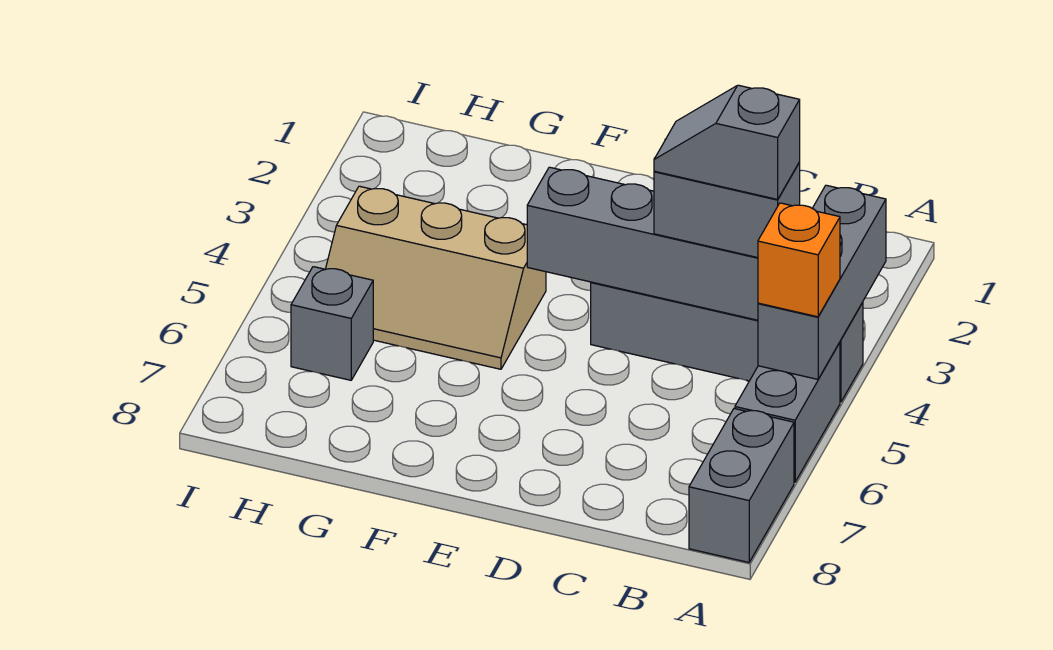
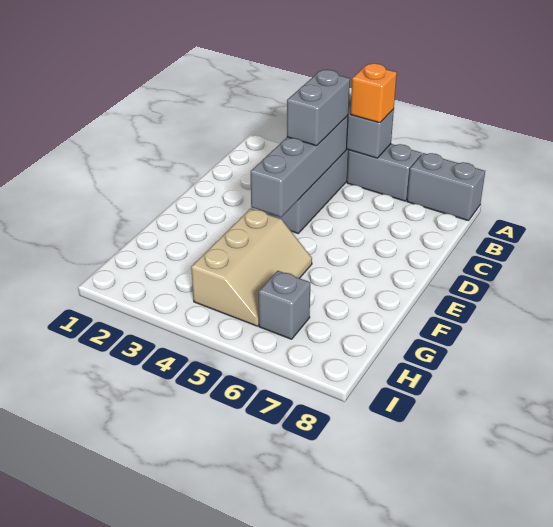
grey slope B4:C4 level 4 top B -> none

